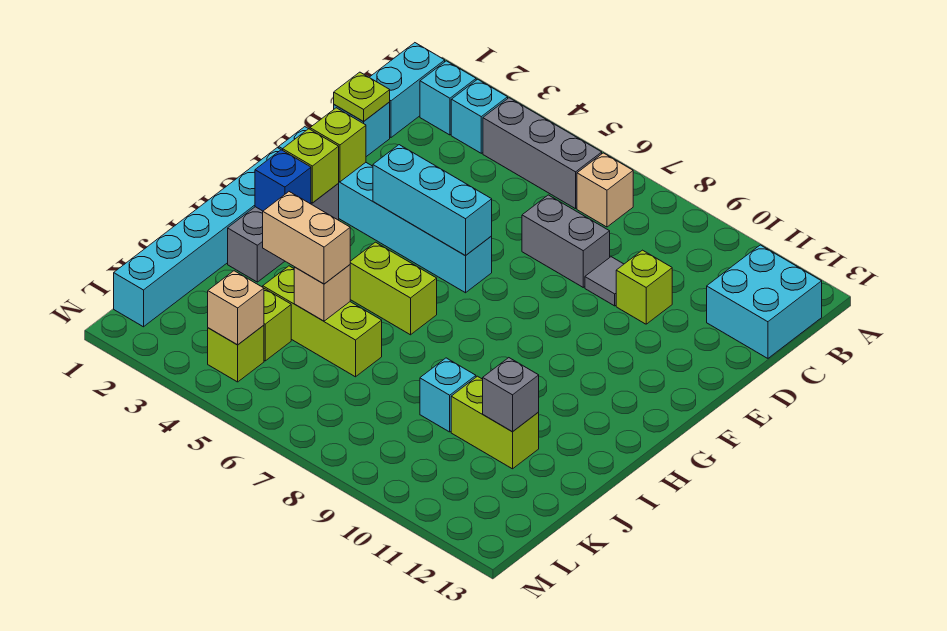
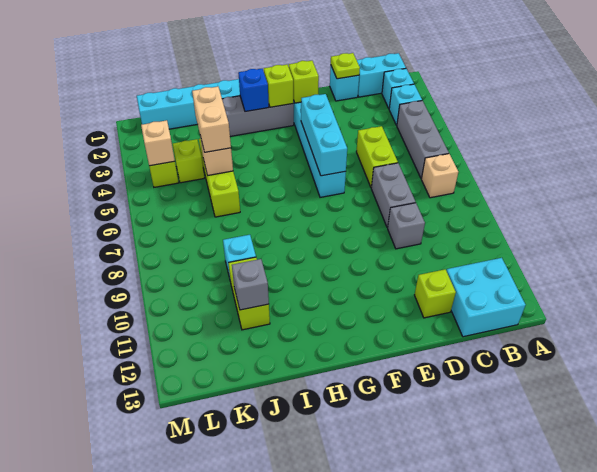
grey tile D9 level 1 -> grey brick D9 level 1
lime brick D10 level 1 -> lime brick D12 level 1
lime brick H5:H6 level 1 -> lime brick D5:D6 level 1

